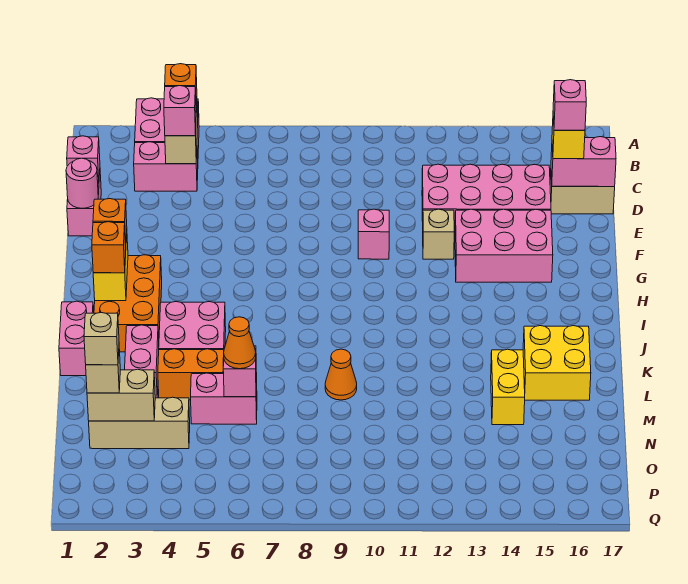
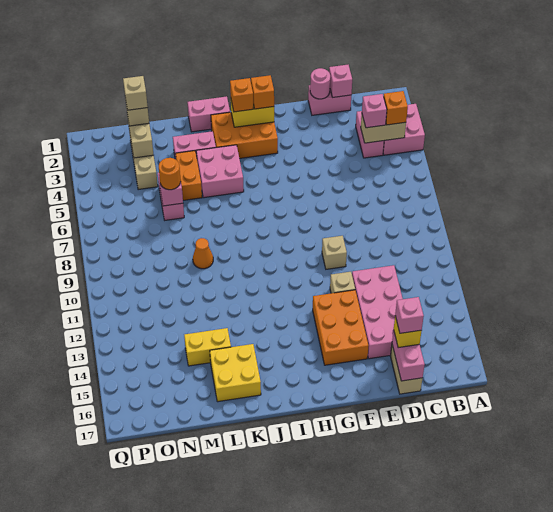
pink brick F10 level 1 -> tan brick F10 level 1
pink brick F13:G15 level 1 -> orange brick F13:G15 level 1
orange cone M6 level 3 -> orange round brick M6 level 3

